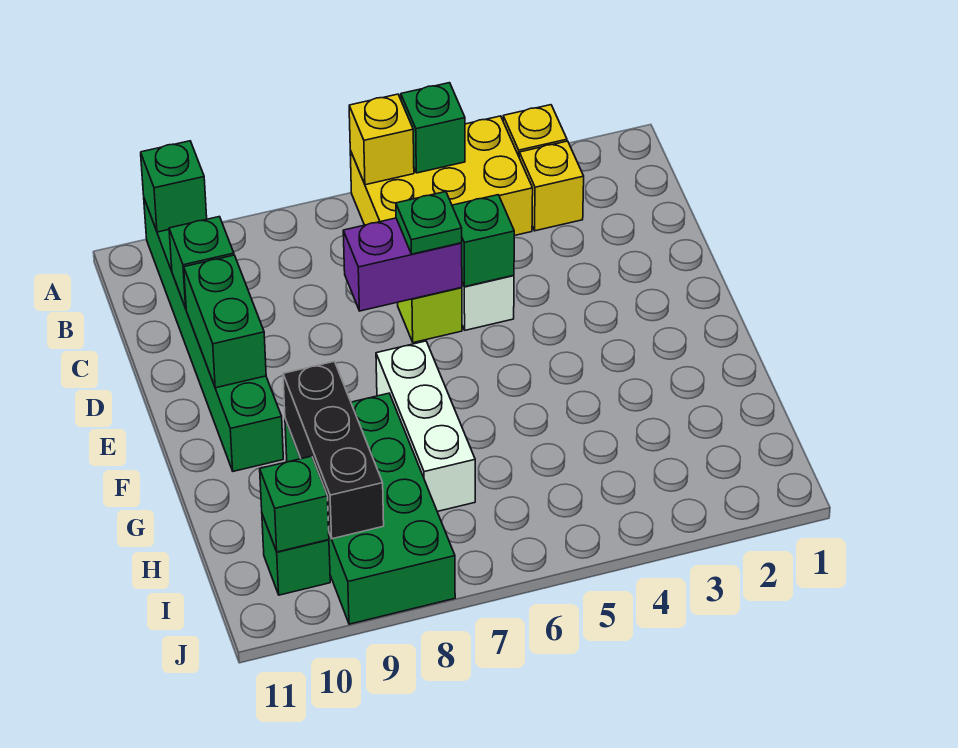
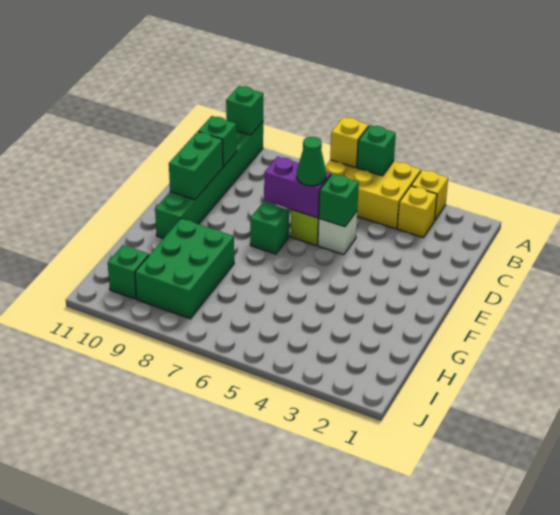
green plate D6 level 3 -> green cone D6 level 3
white brick F7:H7 level 1 -> none
green brick G8:J9 level 1 -> green brick G8:I9 level 1
black brick G9:I9 level 2 -> none
green brick I10 level 2 -> green brick E7 level 1

